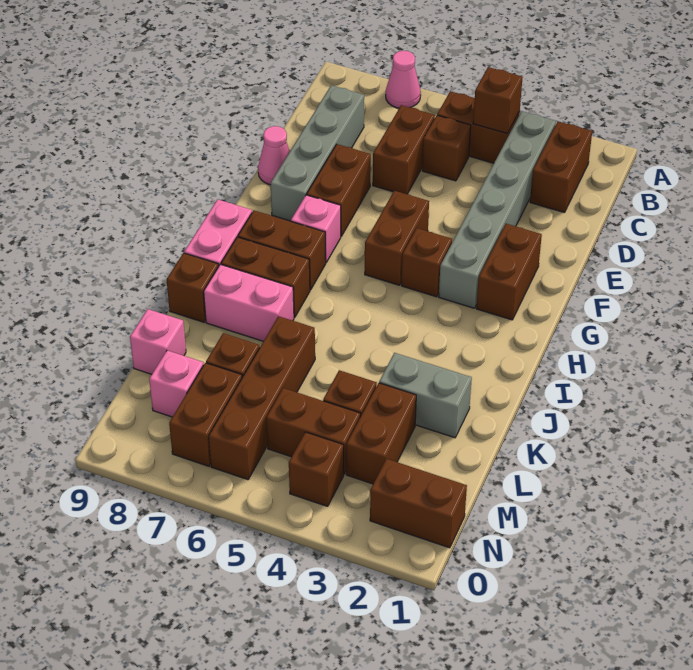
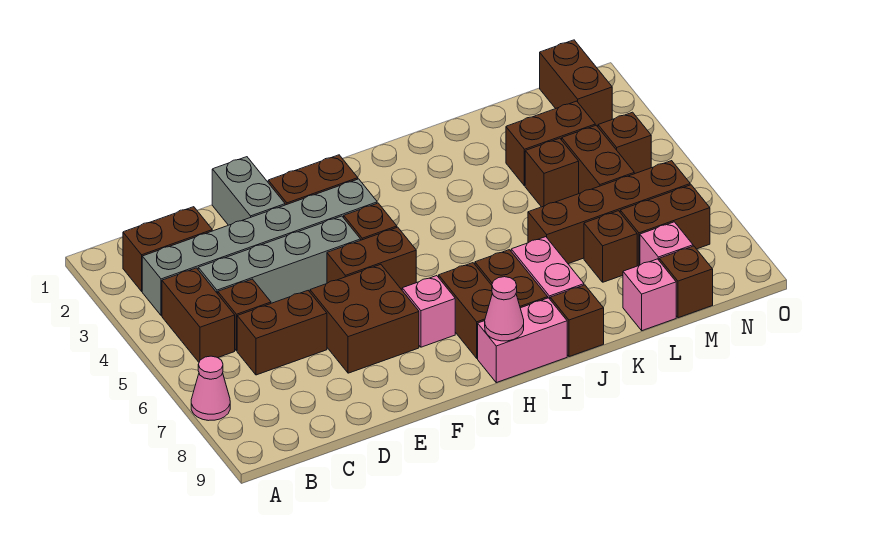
brown brick B4 level 2 -> brown brick M9 level 1
grey brick C8:F8 level 1 -> grey brick C4:F4 level 1
brown brick E7:F7 level 1 -> brown brick E6:F7 level 1
pink cone E9 level 1 -> pink cone H9 level 2
grey brick K2:K3 level 1 -> grey brick E1:E2 level 1

